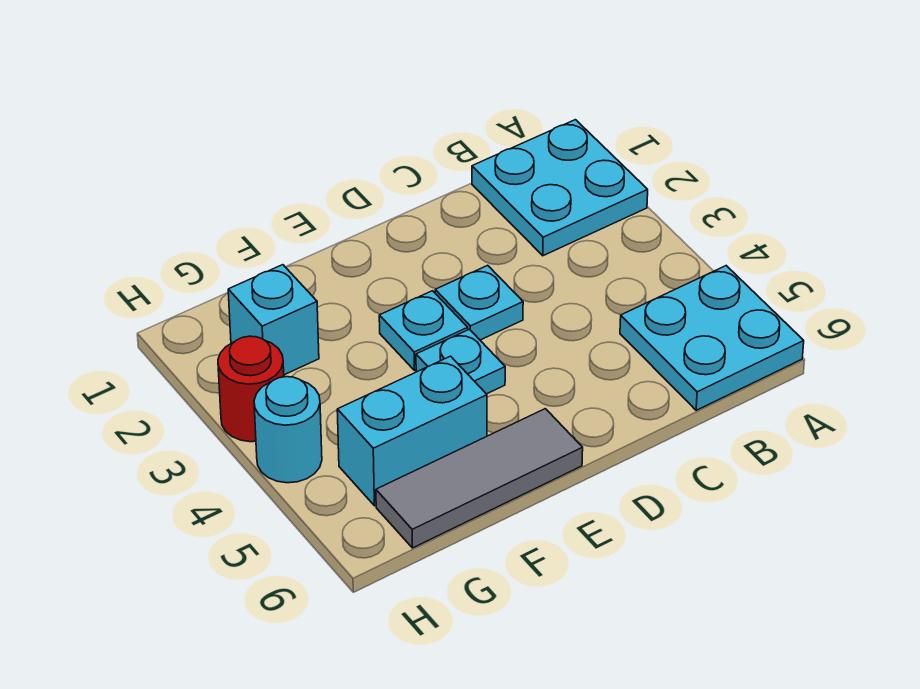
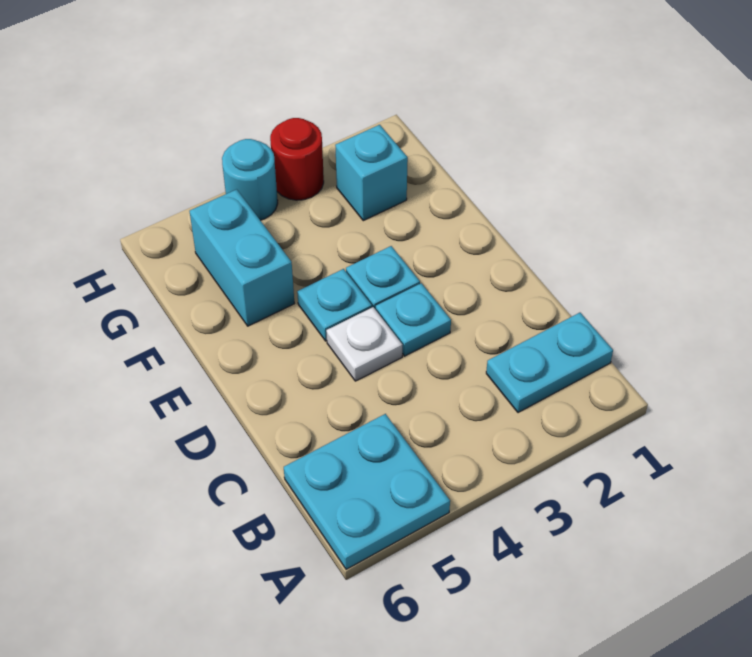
cyan plate A1:B2 level 1 -> cyan plate B1:B2 level 1
none -> white plate D4 level 1
grey tile E6:G6 level 1 -> none

